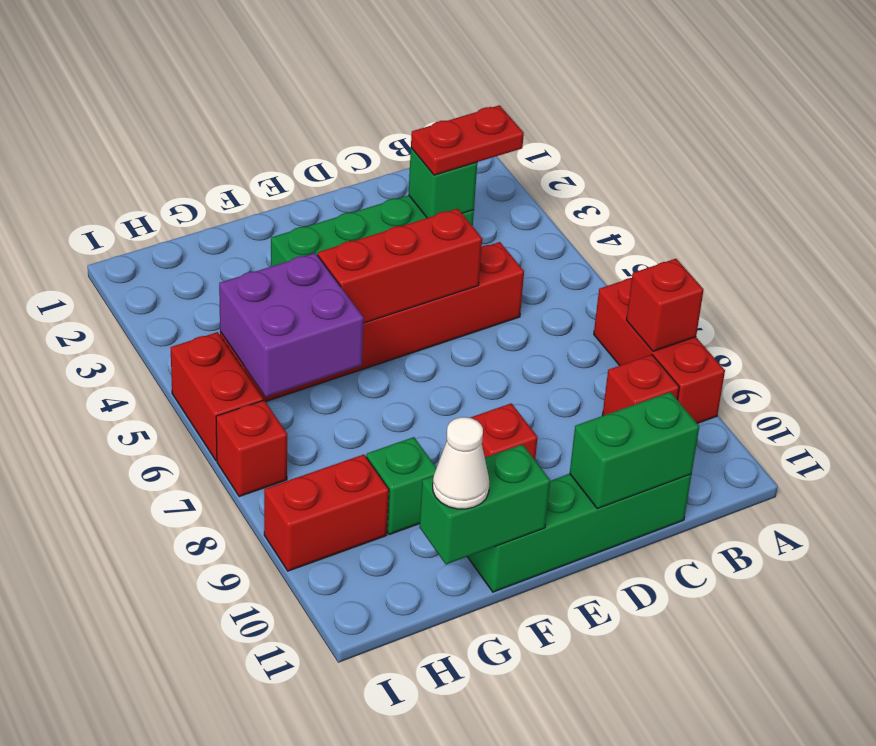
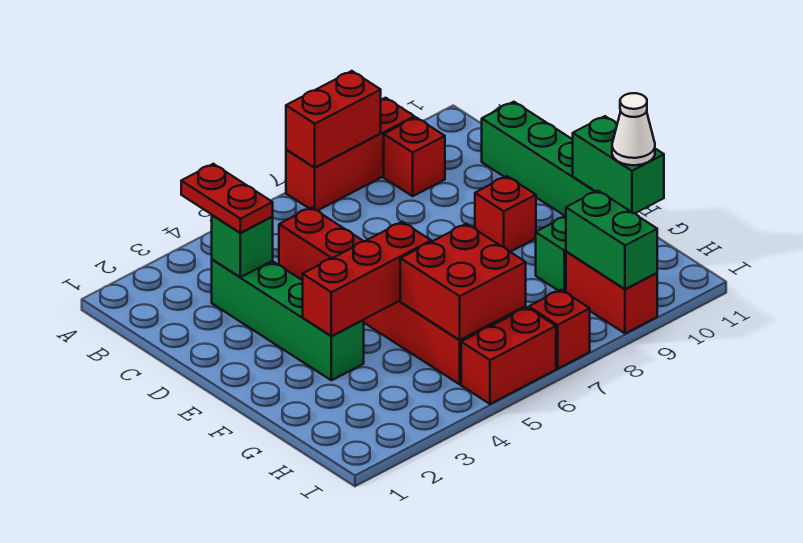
red brick A8 level 2 -> red brick A7:A8 level 2
green brick C11:D11 level 2 -> green brick H9:I9 level 2
red brick D5:F5 level 2 -> red brick F3:F5 level 2
purple brick G5:H6 level 2 -> red brick G5:H6 level 2

